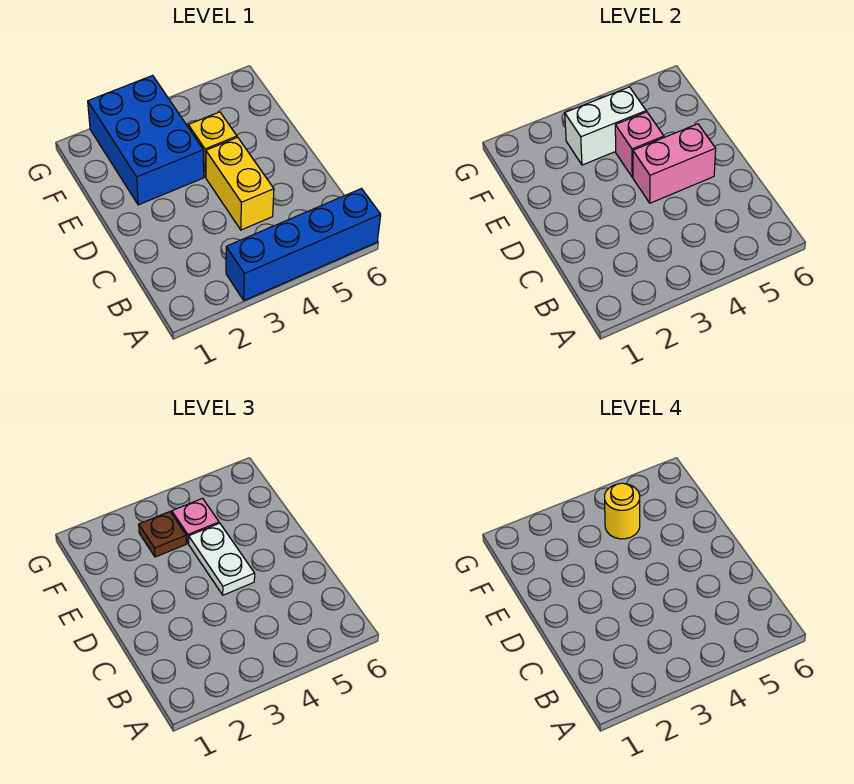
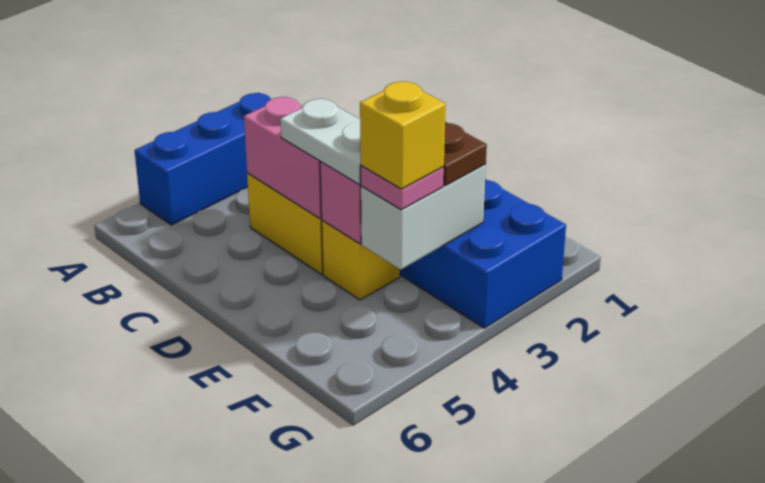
blue brick A3:A6 level 1 -> blue brick A3:A5 level 1
pink brick D4:D5 level 2 -> pink brick C4:D4 level 2
yellow round brick F4 level 4 -> yellow brick F4 level 4

